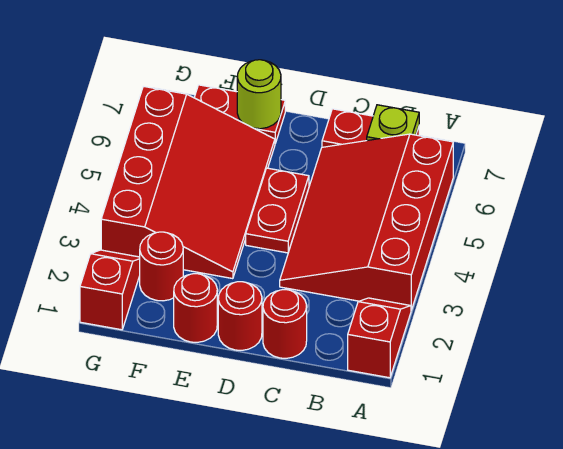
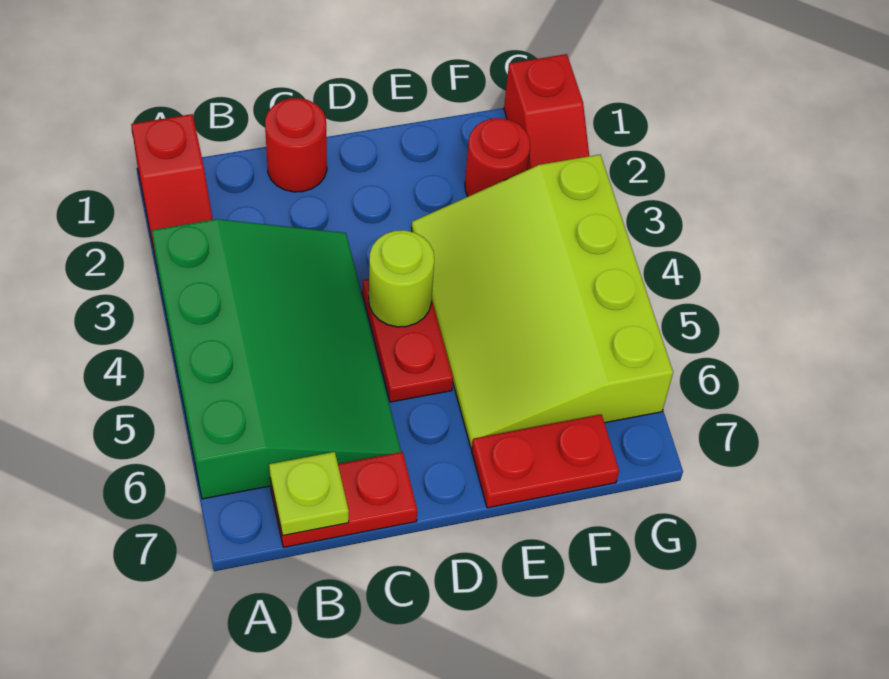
red slope A3:C6 level 1 top A -> green slope A3:C6 level 1 top A
red round brick D1 level 1 -> none
red round brick E1 level 1 -> none
red slope E3:G6 level 1 top G -> lime slope E3:G6 level 1 top G
lime round brick E7 level 2 -> lime round brick D4 level 2

